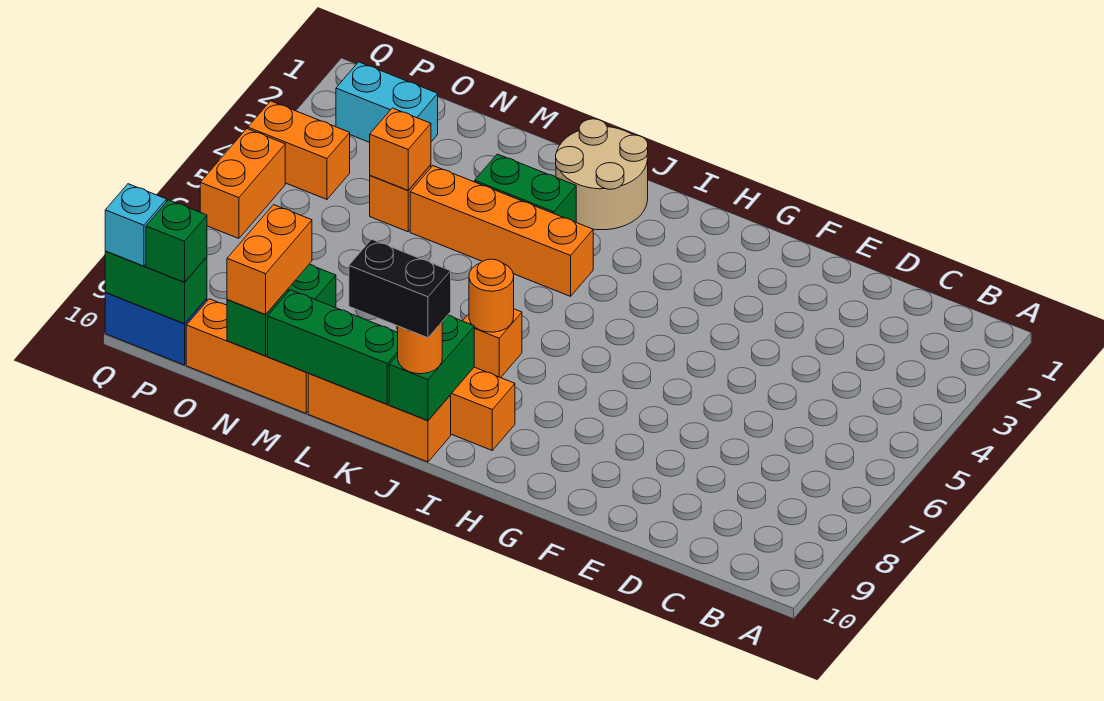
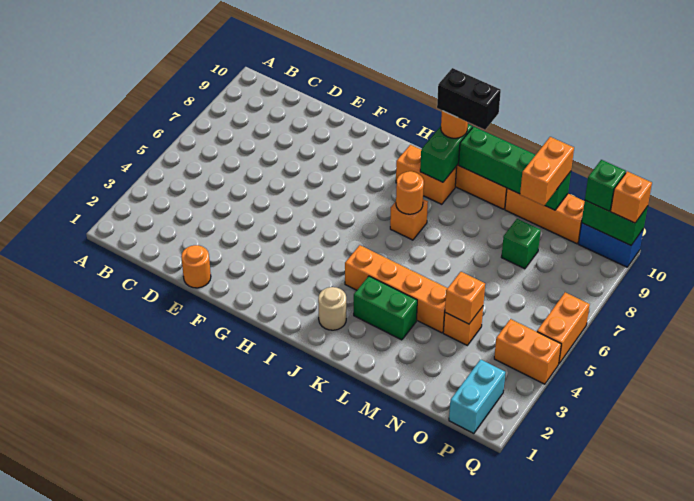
none -> orange round brick E1 level 1
tan round brick J1:K2 level 1 -> tan round brick J2 level 1
cyan brick O2:P2 level 1 -> cyan brick P1:P2 level 1
cyan brick Q10 level 3 -> orange brick Q10 level 3

